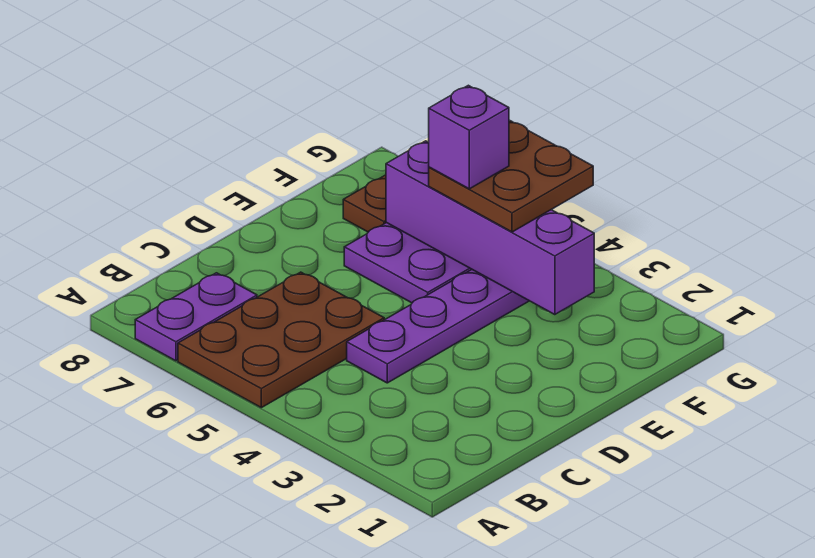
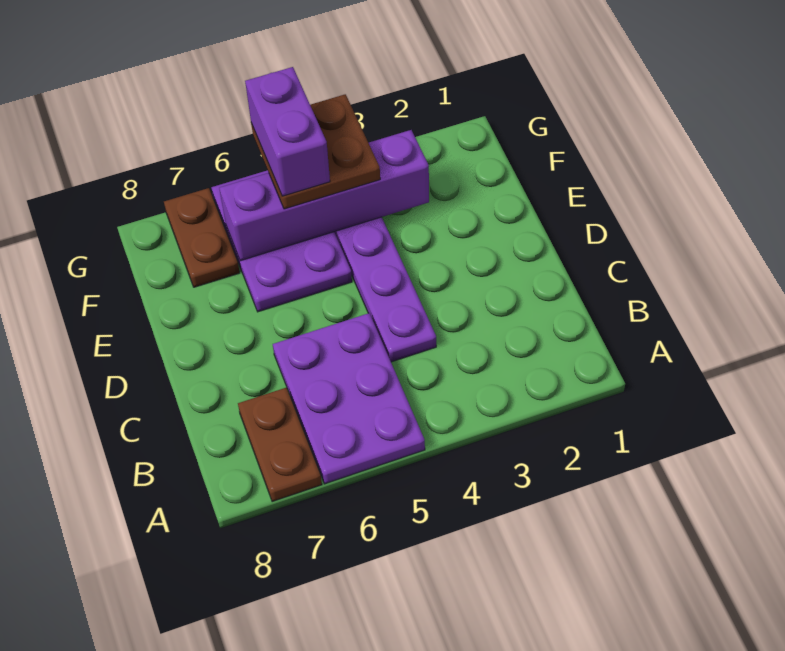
brown plate A5:C6 level 1 -> purple plate A5:C6 level 1
purple plate A7:B7 level 1 -> brown plate A7:B7 level 1
purple brick F5 level 4 -> purple brick F5:G5 level 4

